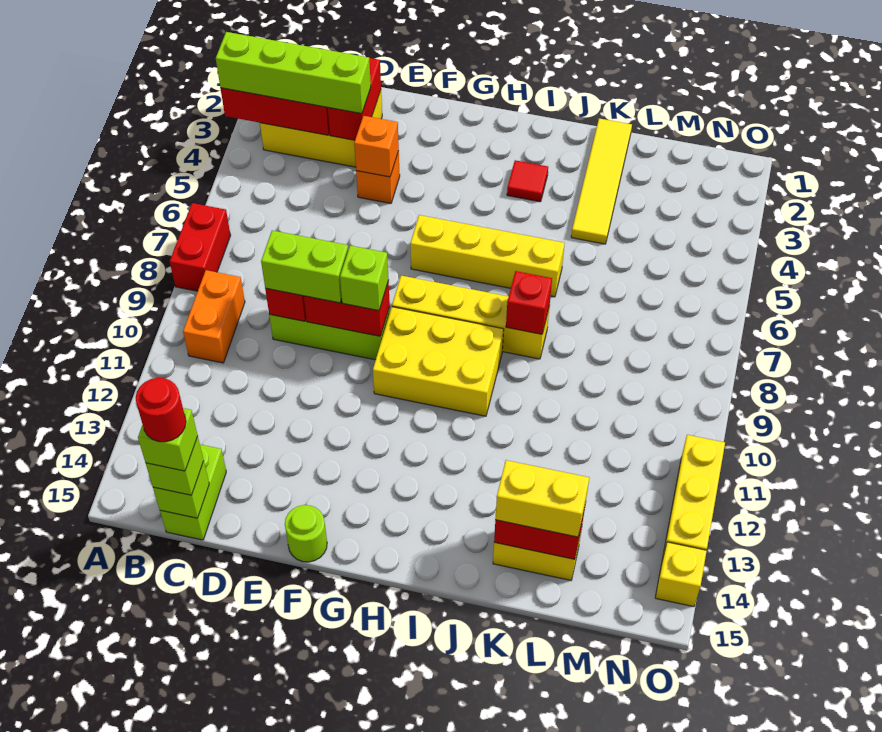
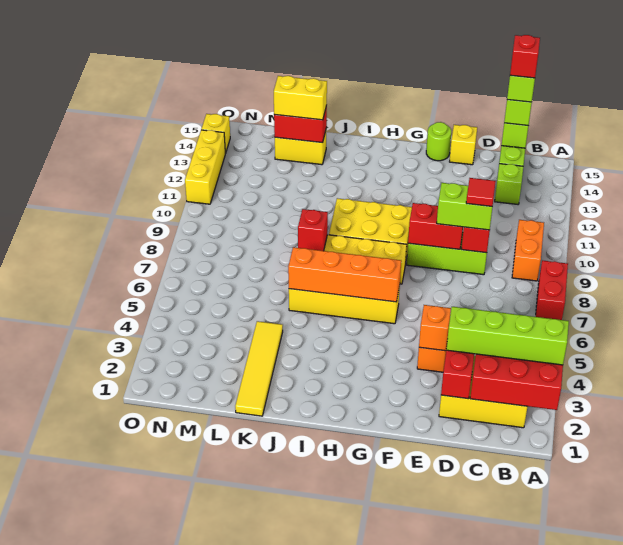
red round brick C15 level 5 -> red brick C15 level 5
none -> yellow brick E15 level 1
lime brick F9 level 3 -> lime brick C13 level 1
none -> orange brick G6:J6 level 2
red tile I3 level 1 -> red tile D9 level 4

